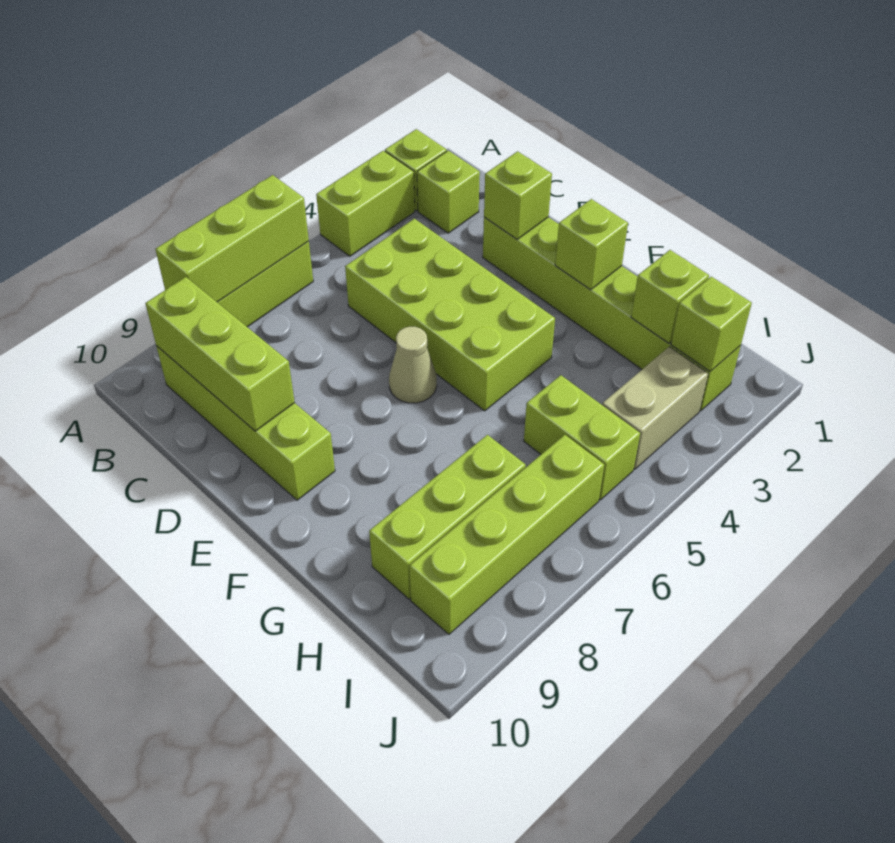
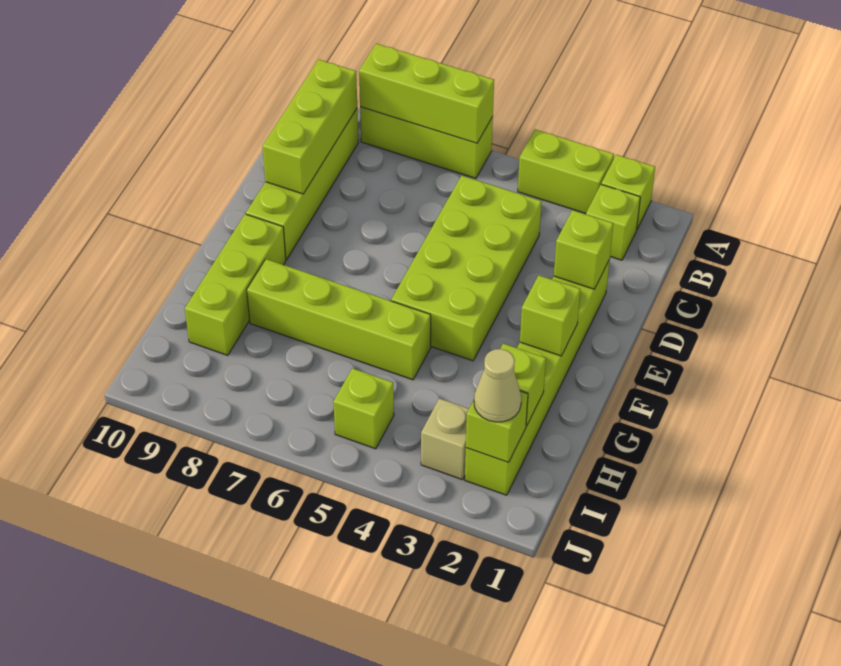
tan cone E6 level 1 -> tan cone I2 level 3
lime brick H5:I5 level 1 -> lime brick I5 level 1
lime brick H7:H9 level 1 -> lime brick F9:H9 level 1
tan brick I3:I4 level 1 -> tan brick I3 level 1
lime brick I6:I9 level 1 -> lime brick G5:G8 level 1

